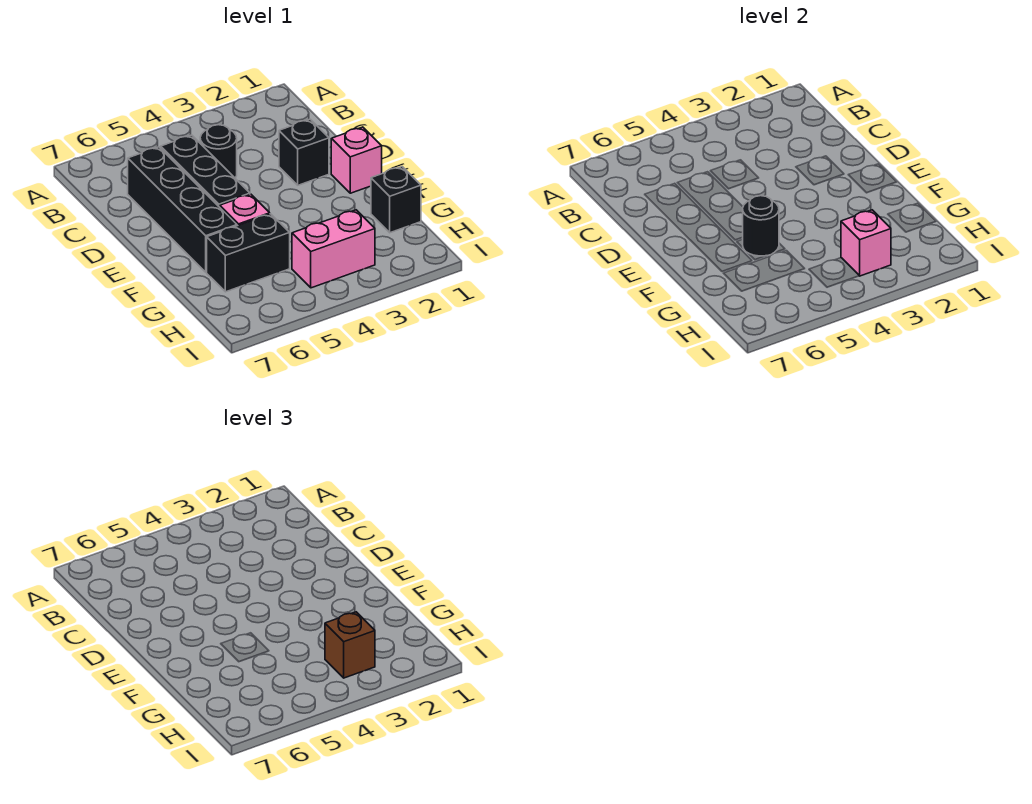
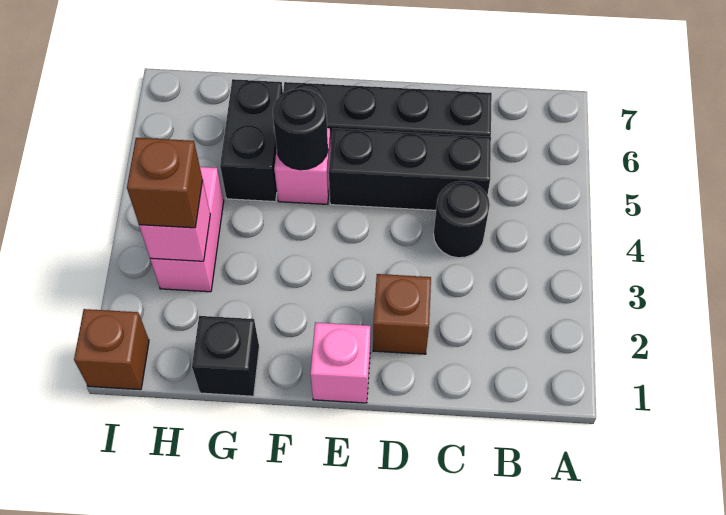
black brick D2 level 1 -> brown brick D2 level 1
none -> brown brick I1 level 1

